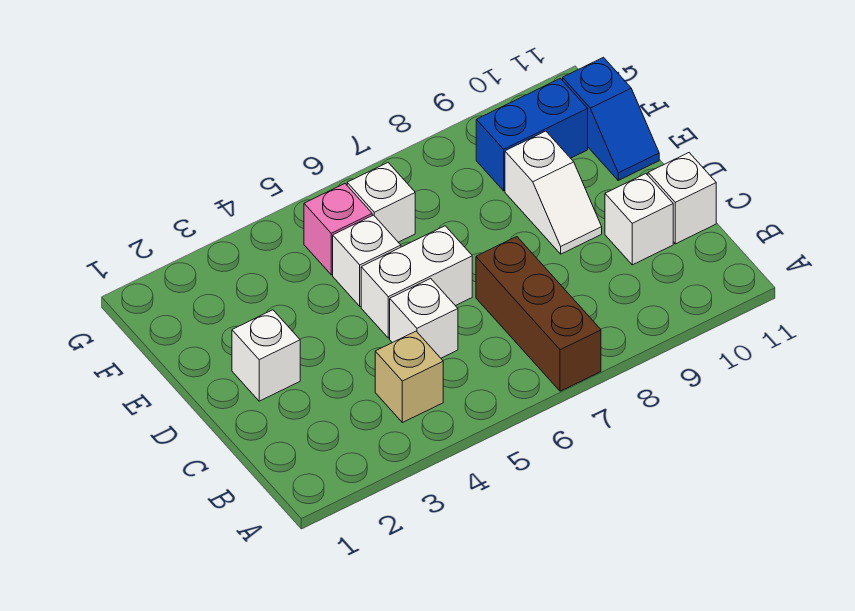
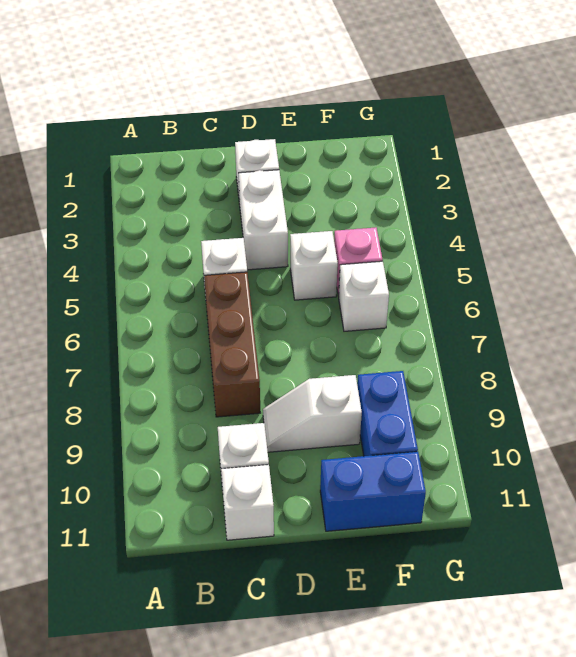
brown brick A7:C7 level 1 -> brown brick C6:C8 level 1
tan brick B4 level 1 -> none
white brick D5:D6 level 1 -> white brick D3:D4 level 1
blue slope E11:F11 level 1 top F -> blue brick E11:F11 level 1

